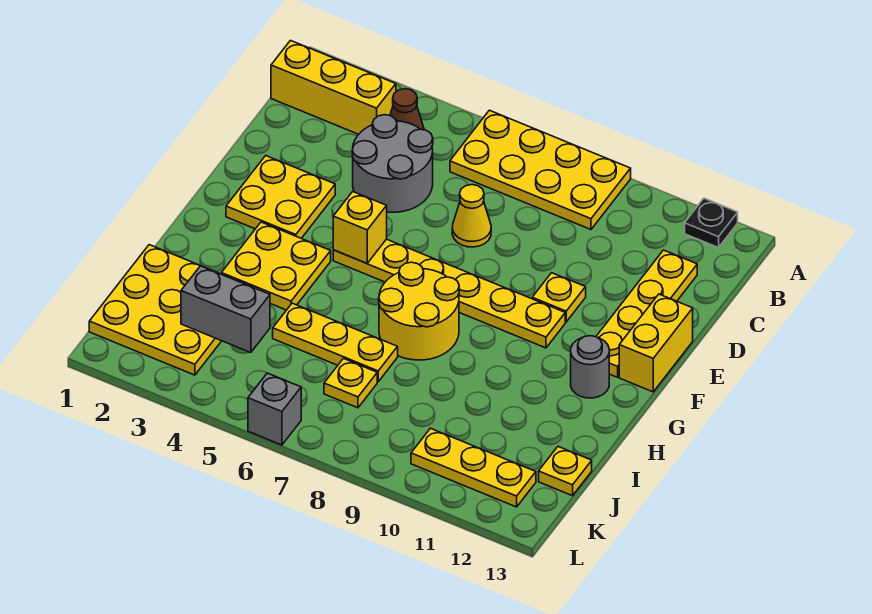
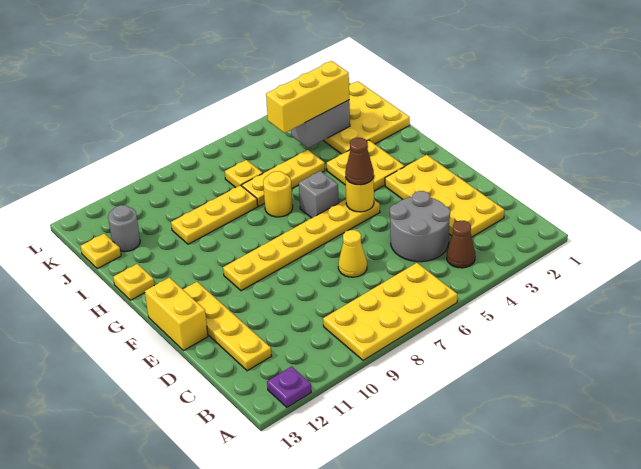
black plate A12 level 1 -> purple plate A12 level 1
yellow brick B1:B3 level 1 -> yellow brick J3:J5 level 3
yellow plate E2:F3 level 1 -> yellow plate C2:F3 level 1
yellow plate E10 level 1 -> yellow plate H13 level 1
yellow brick F5 level 2 -> yellow round brick F5 level 2
none -> brown cone F5 level 3
yellow round brick G7:H8 level 1 -> yellow round brick H7 level 1
grey round brick G12 level 1 -> grey round brick J12 level 1
yellow plate K10:K12 level 1 -> yellow plate I8:I10 level 1
grey brick L6 level 1 -> grey brick G6 level 1

